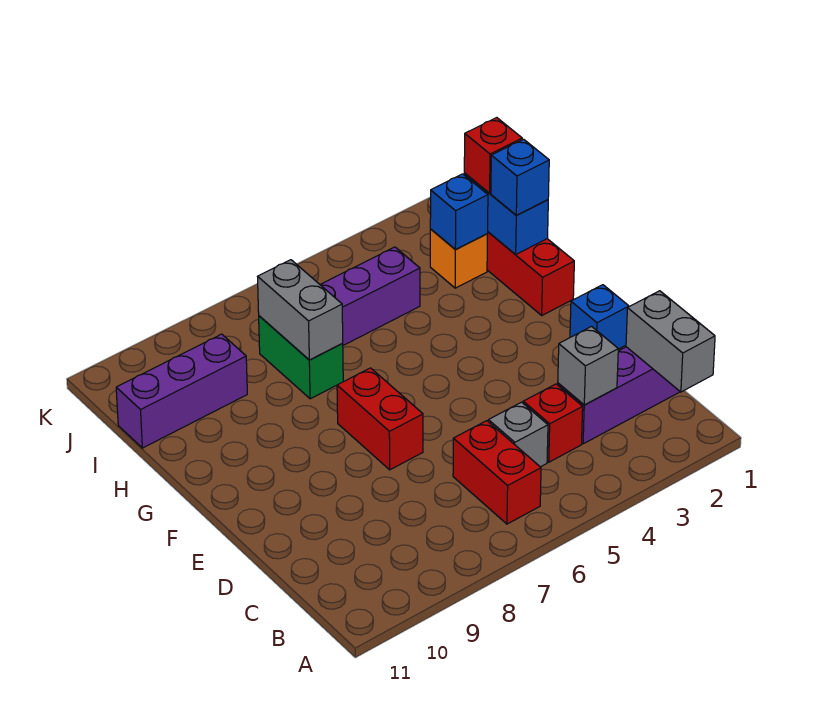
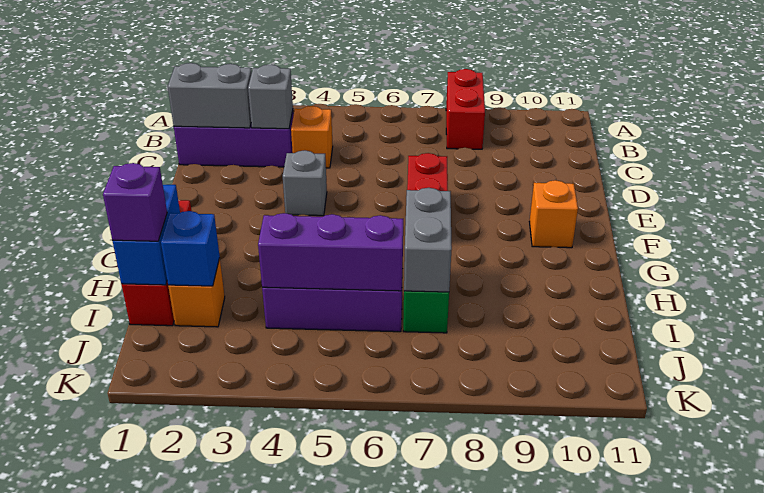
grey brick B1:C1 level 2 -> grey brick C1:C2 level 2
red brick B6:C6 level 1 -> red brick A8:B8 level 1
red brick C4 level 1 -> orange brick C4 level 1
grey brick C5 level 1 -> grey brick E4 level 1
blue brick E1 level 1 -> none
none -> orange brick F10 level 1
blue brick H1 level 3 -> none
red brick I1 level 3 -> purple brick I1 level 3
purple brick I9:I11 level 1 -> purple brick I4:I6 level 2

